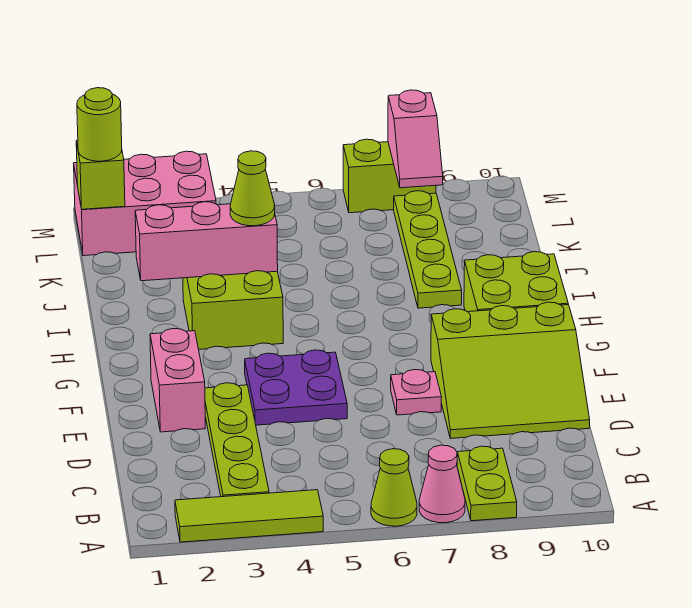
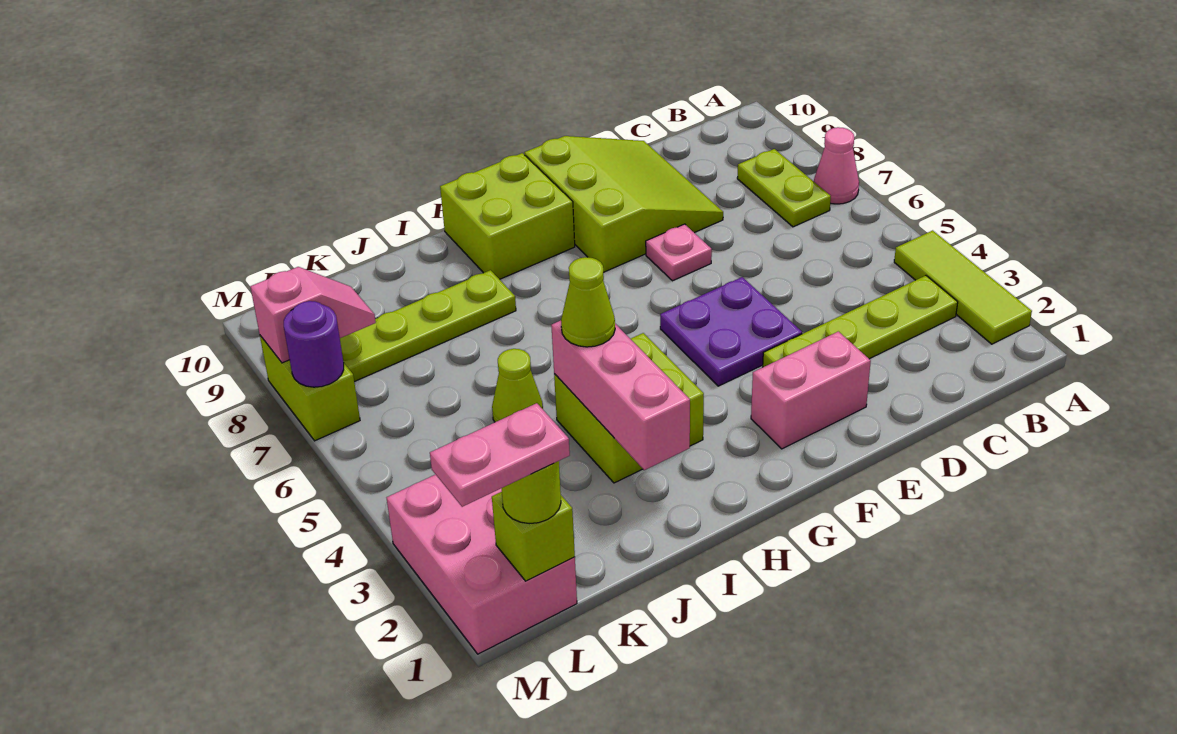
lime cone A6 level 1 -> lime cone J5 level 1
lime plate A8:B8 level 1 -> lime plate B7:B8 level 1
none -> pink plate L1:M1 level 4
none -> purple round brick M7 level 2

